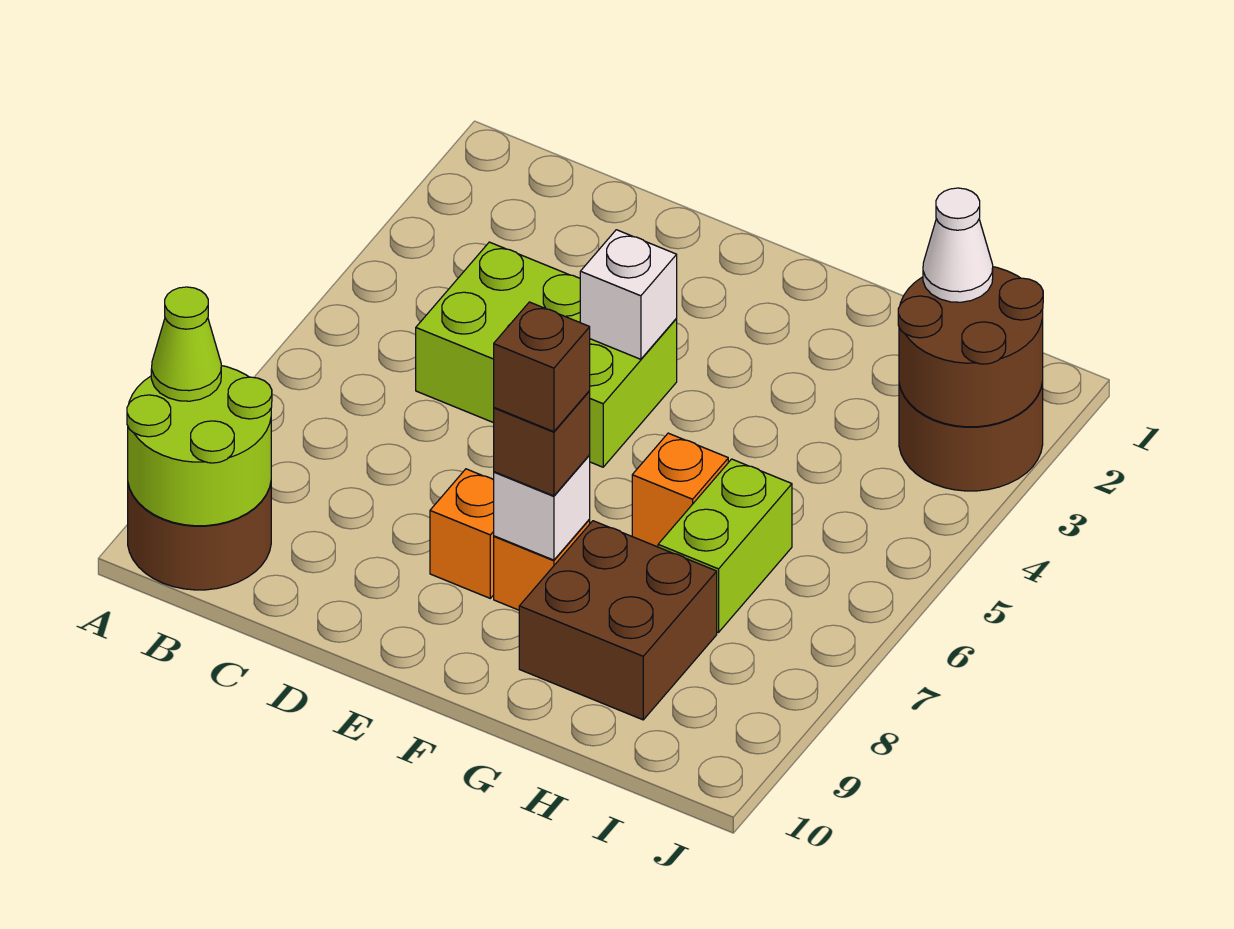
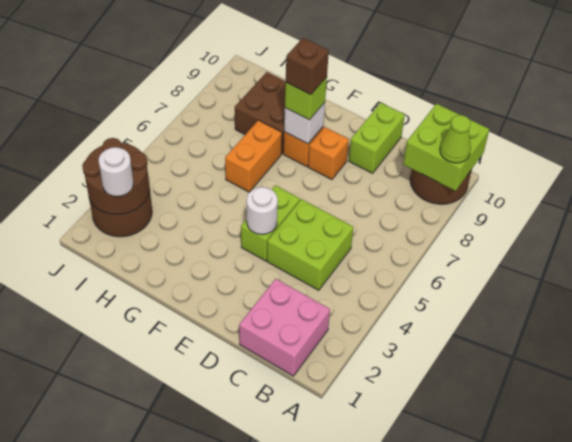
lime round brick A9:B10 level 2 -> lime brick A9:B10 level 2
none -> pink brick B1:C2 level 1
white brick E4 level 2 -> white round brick E4 level 2
brown brick F8 level 3 -> lime brick F8 level 3
orange brick G6 level 1 -> orange brick G6:G7 level 1
lime brick H6:H7 level 1 -> lime brick D9:D10 level 1
white cone I2 level 3 -> white round brick I2 level 3

